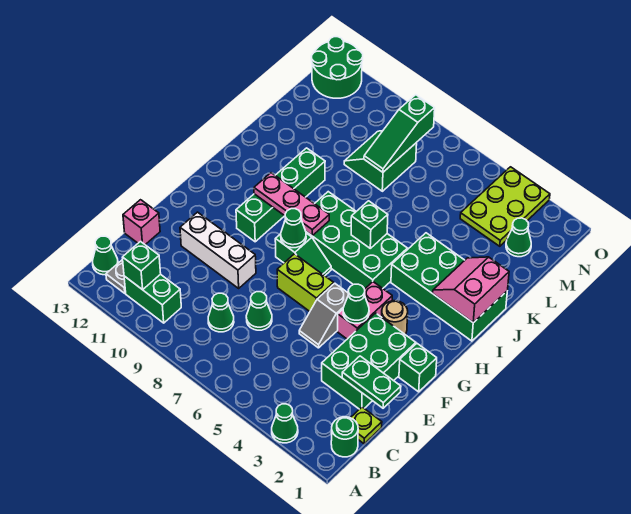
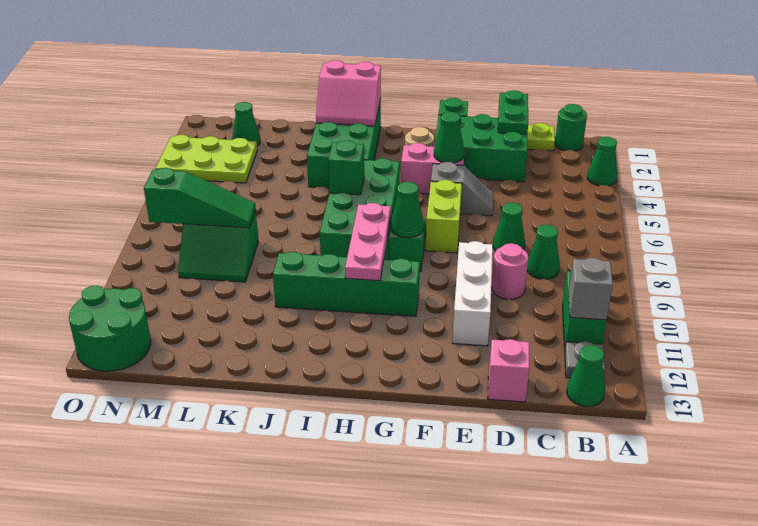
green brick B11 level 2 -> grey brick B11 level 2
none -> pink round brick D9 level 1

